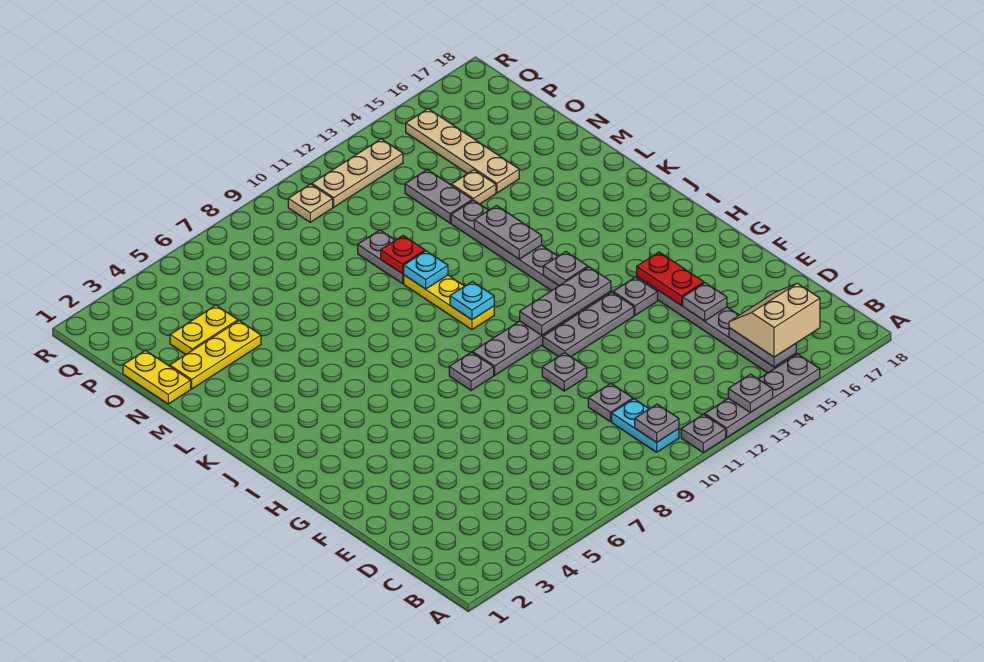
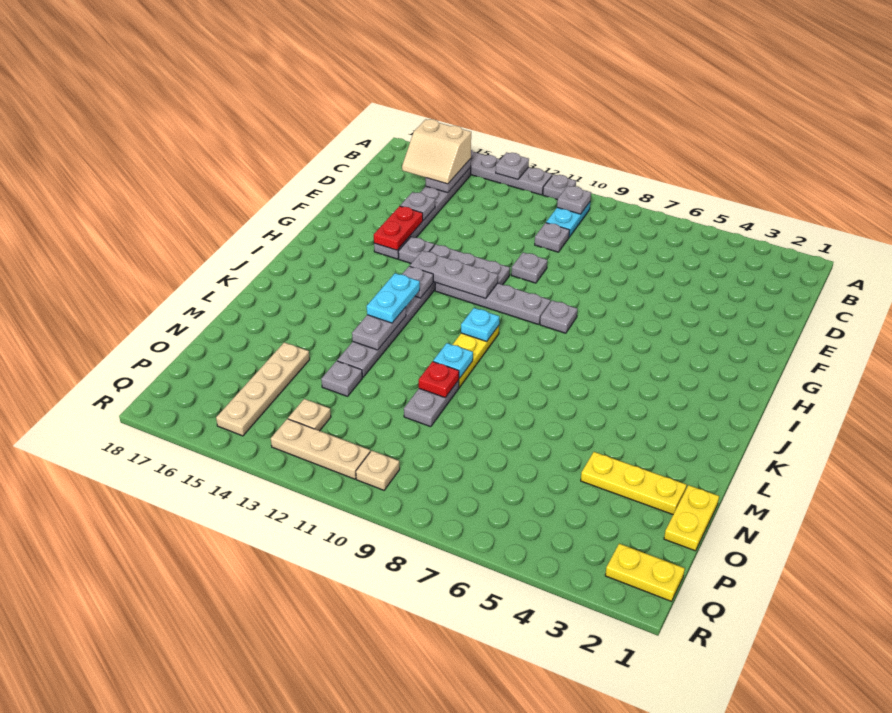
none -> cyan plate J13:K13 level 3
grey plate N13:O13 level 1 -> grey plate N13 level 1
tan plate N14 level 1 -> tan plate P13 level 1
yellow plate O3:O4 level 1 -> yellow plate Q1:Q2 level 1

